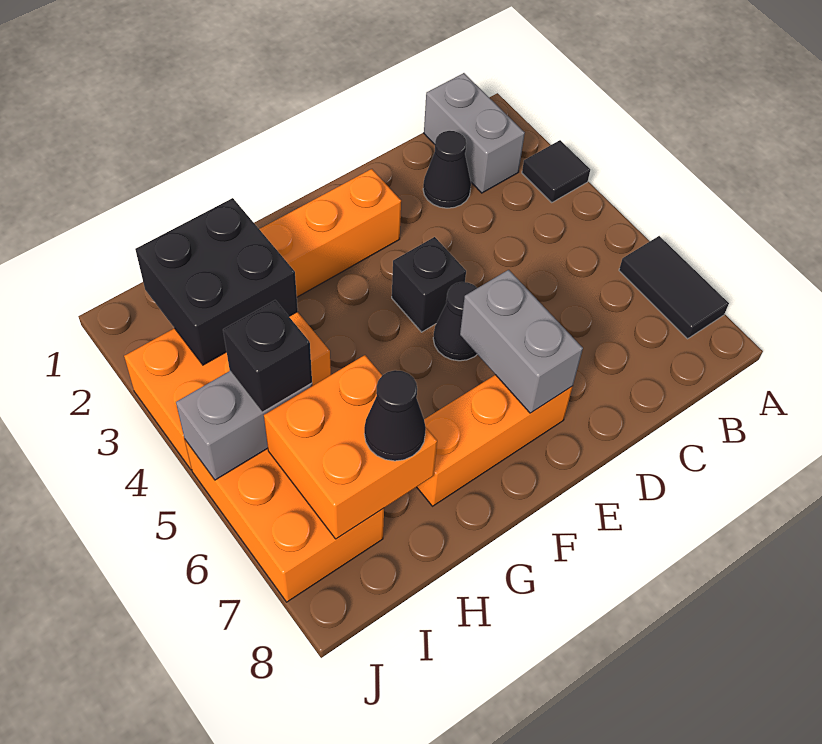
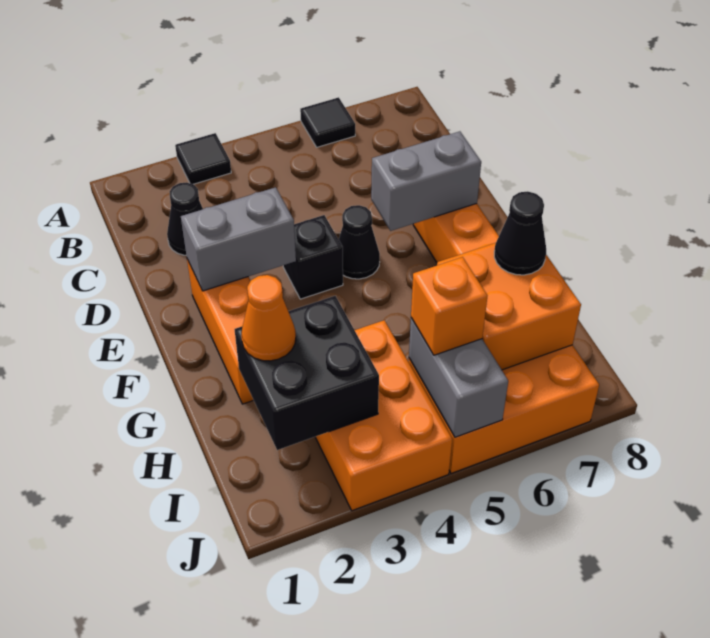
black tile A6:A7 level 1 -> black tile A6 level 1
grey brick B1:B2 level 1 -> grey brick E2:E3 level 2
none -> orange cone H2 level 3
black brick I5 level 3 -> orange brick I5 level 3

